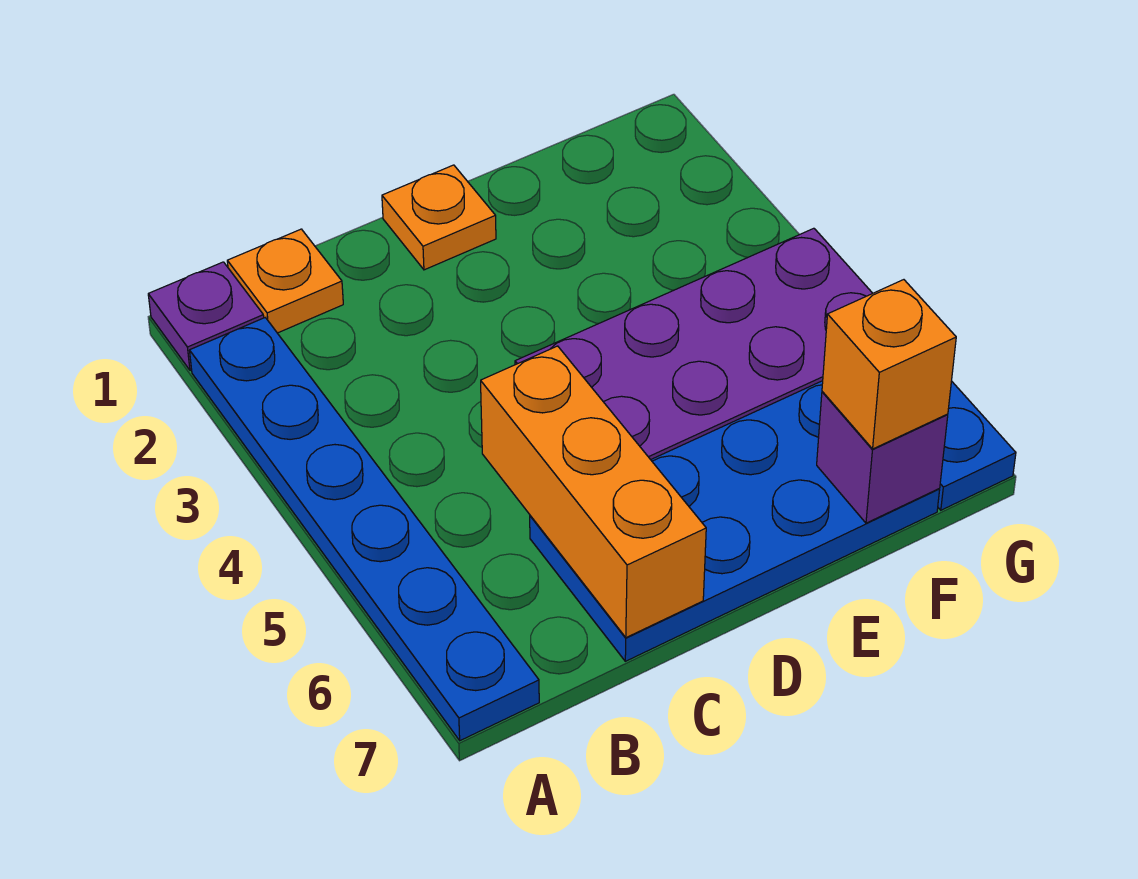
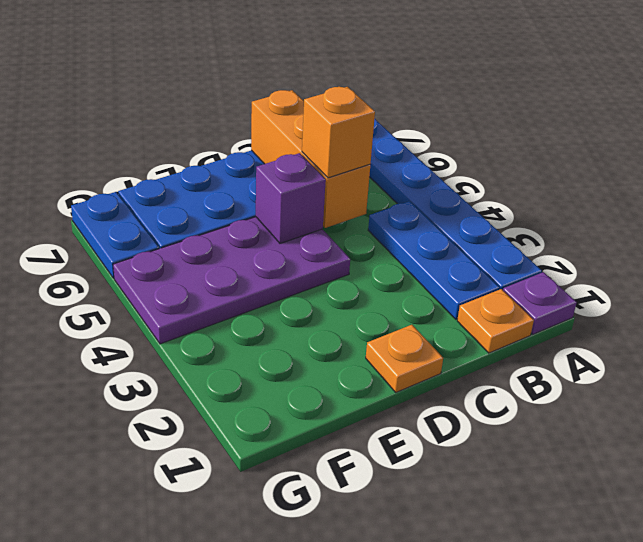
none -> blue plate B2:B4 level 1
purple brick F7 level 2 -> purple brick D5 level 2
orange brick F7 level 3 -> orange brick C5 level 3

